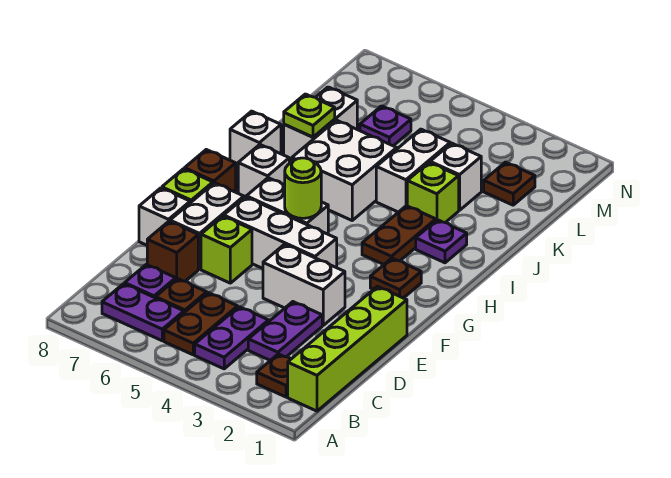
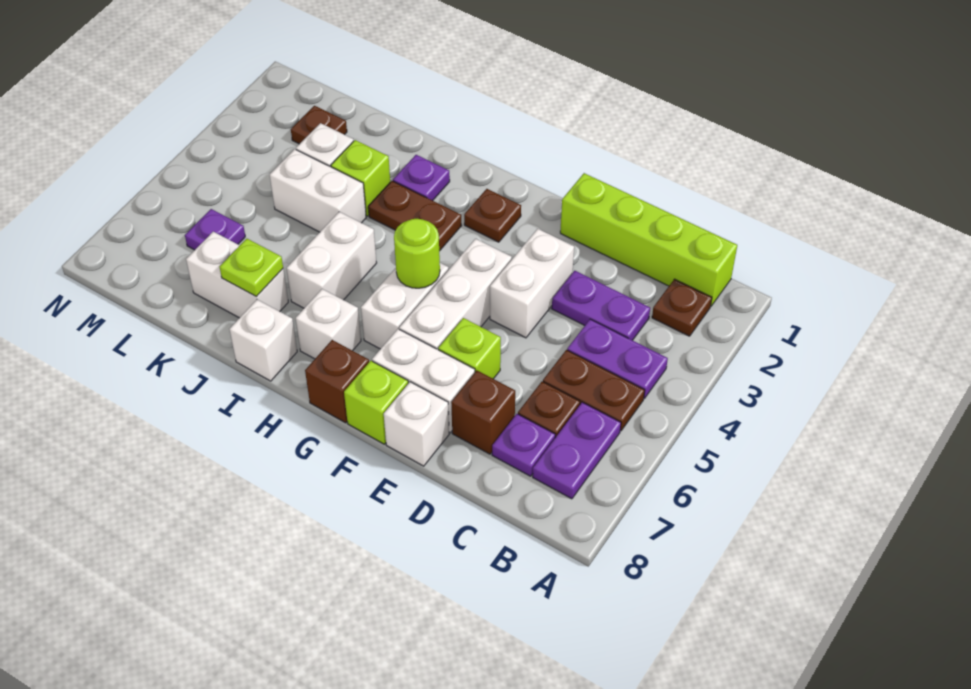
white brick I5:J6 level 1 -> white brick I5:I6 level 1

